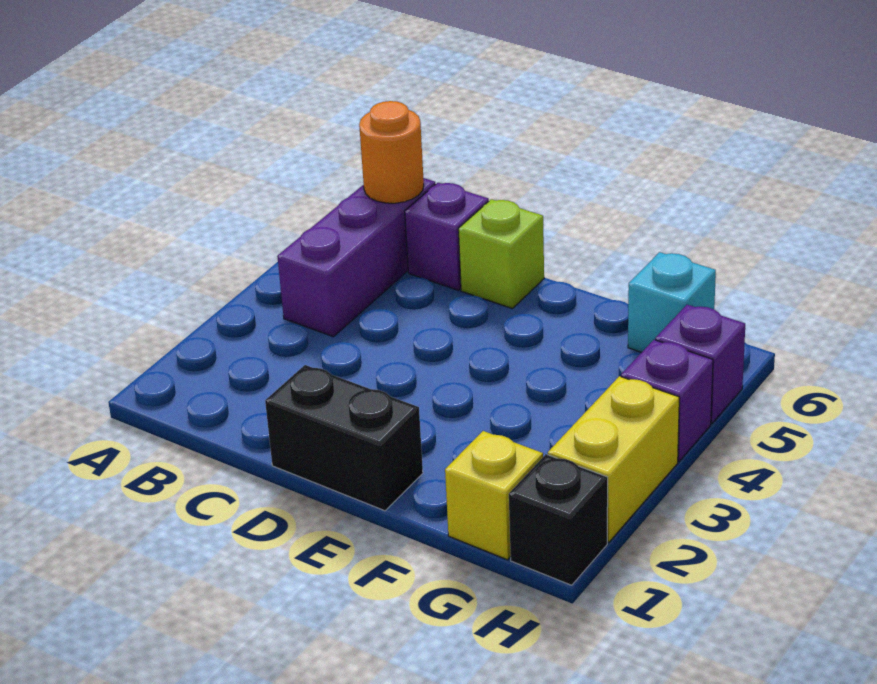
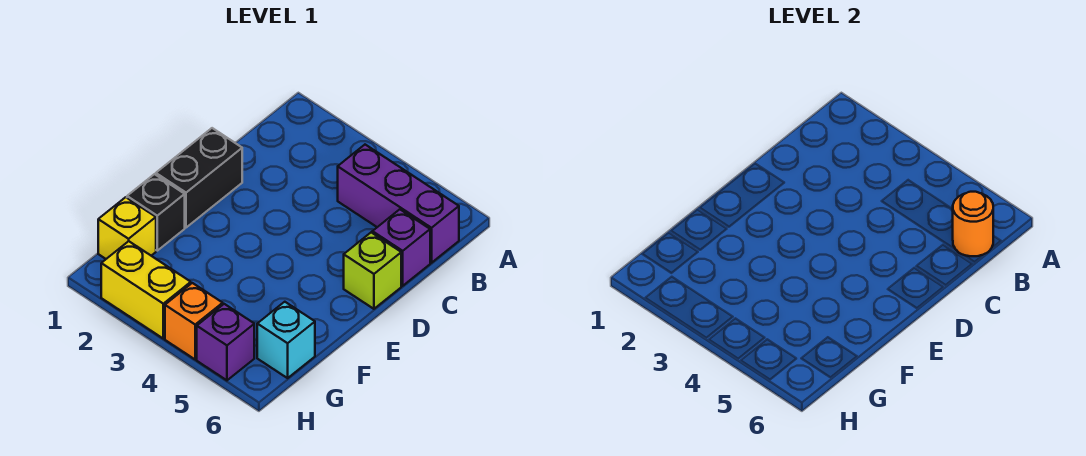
black brick H1 level 1 -> black brick F1 level 1
purple brick H4 level 1 -> orange brick H4 level 1

